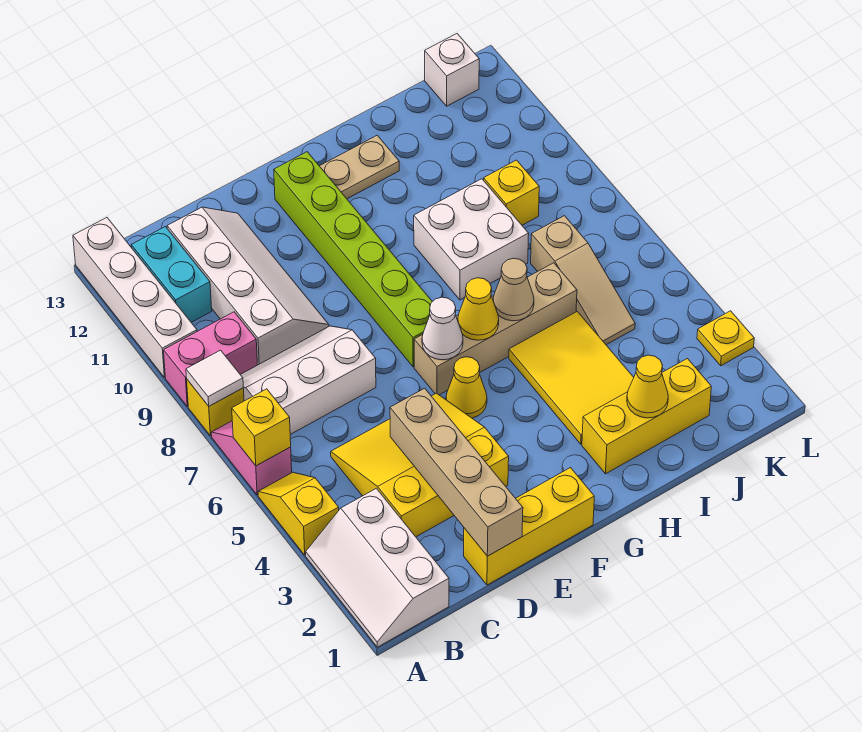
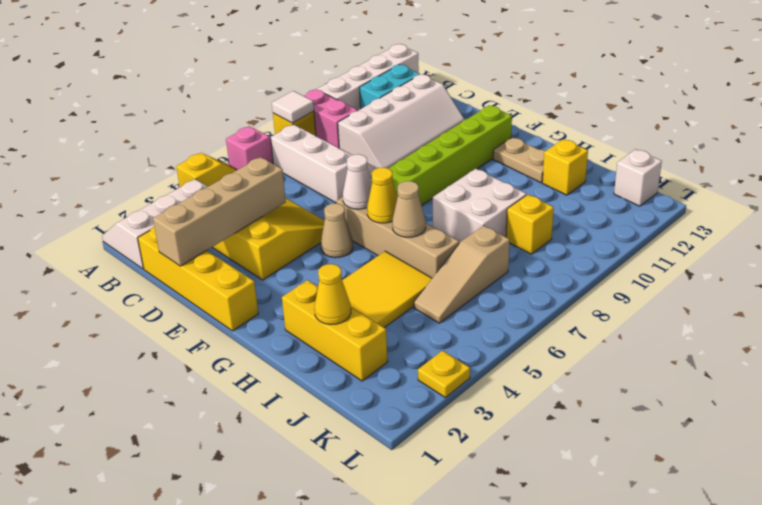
yellow brick A6 level 2 -> yellow brick I12 level 1
yellow brick D1:F1 level 1 -> yellow brick C1:F1 level 1
yellow cone F5 level 1 -> tan cone F5 level 1

